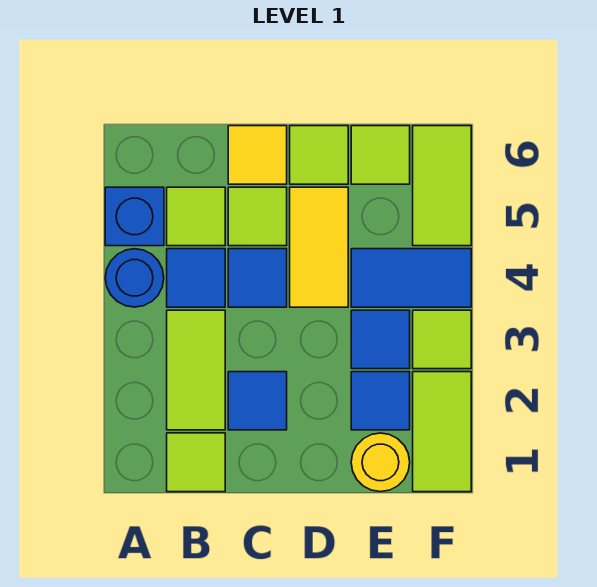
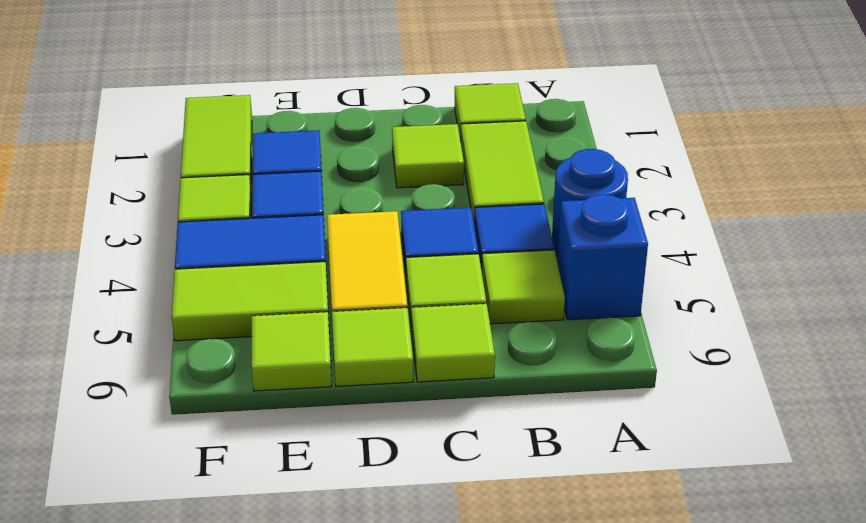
blue tile C2 level 1 -> lime tile C2 level 1
yellow tile C6 level 1 -> lime tile C6 level 1
yellow round brick E1 level 1 -> none
lime tile F5:F6 level 1 -> lime tile E5:F5 level 1

